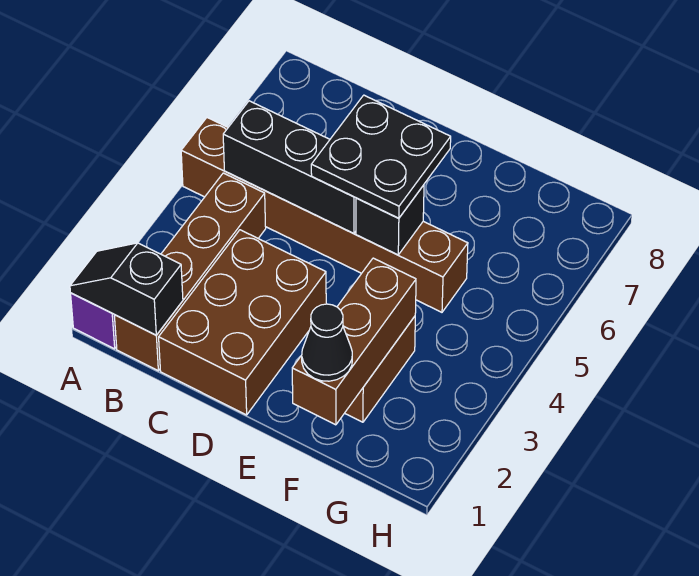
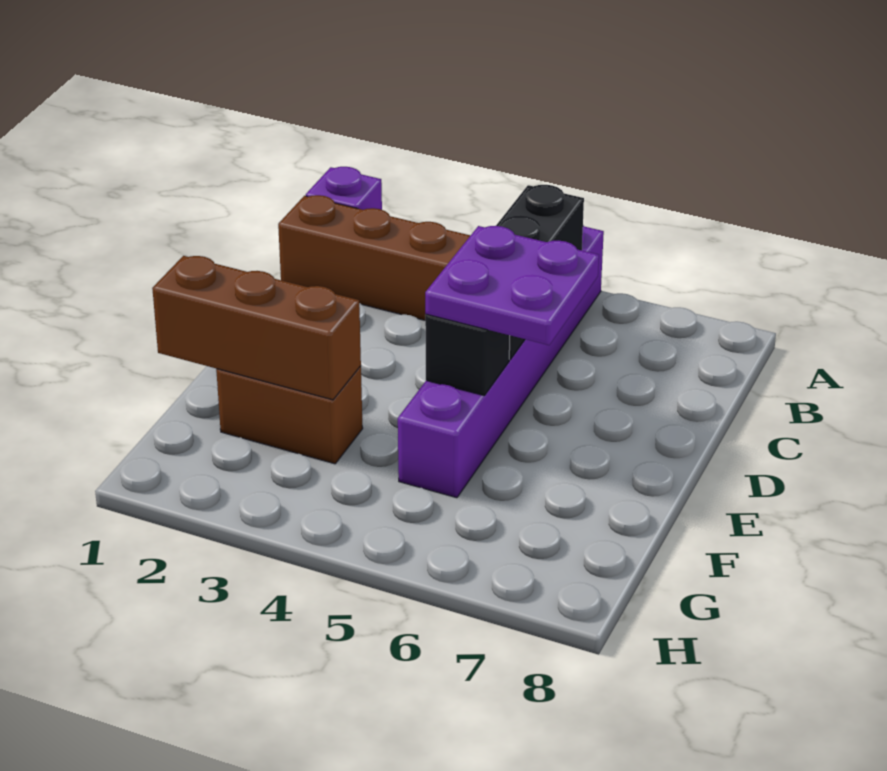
black slope A1:B1 level 2 top B -> none
brown brick A5:F5 level 1 -> purple brick A5:F5 level 1
brown brick C1:D3 level 1 -> none
black plate D5:E6 level 3 -> purple plate D5:E6 level 3
black cone F1 level 3 -> none

